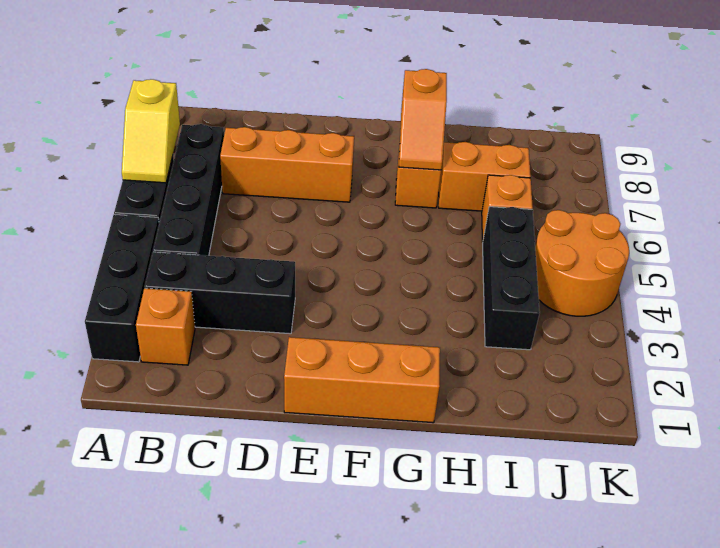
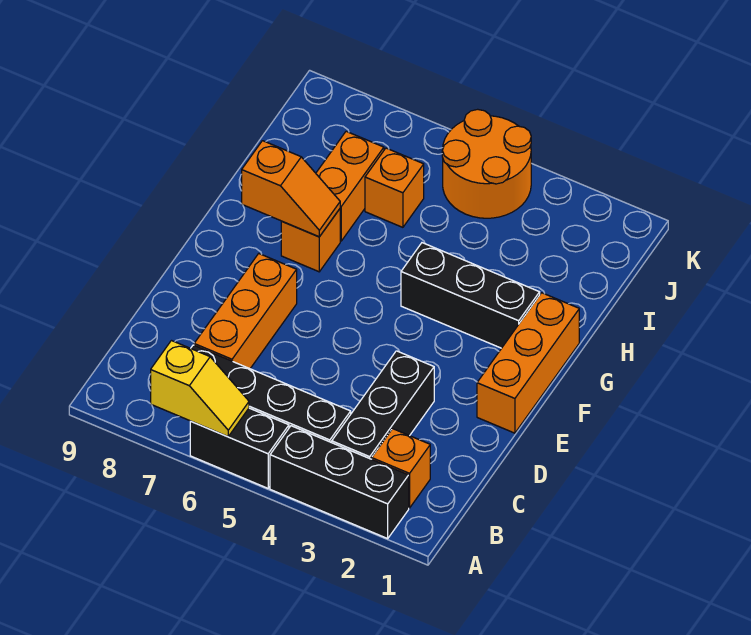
black brick I3:I5 level 1 -> black brick G2:G4 level 1

